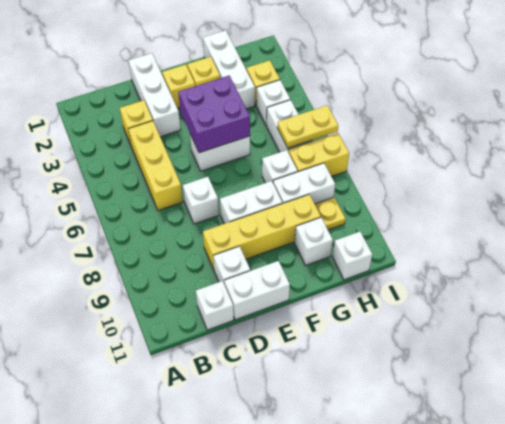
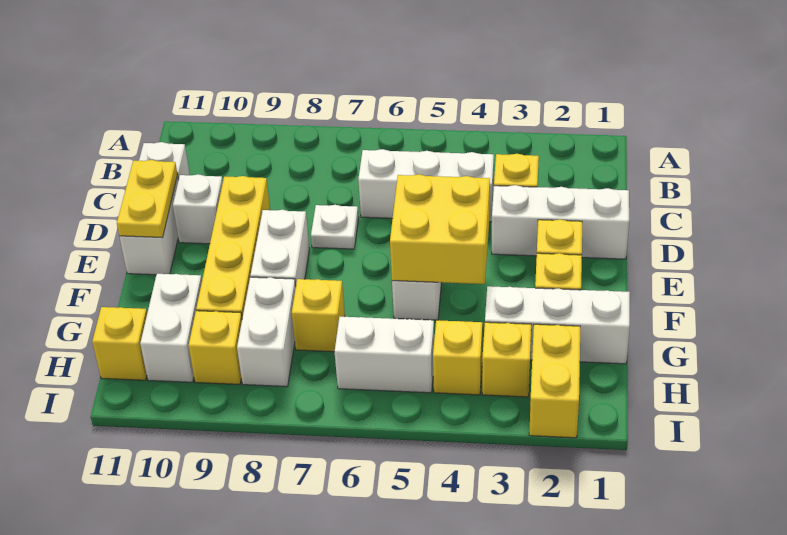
yellow brick C4:C6 level 1 -> white brick C4:C6 level 1
white brick D7 level 1 -> white plate D7 level 1
purple brick E4:F5 level 2 -> yellow brick E4:F5 level 2
white brick G7 level 1 -> yellow brick G7 level 1
white brick G10 level 1 -> white brick G10:H10 level 1
white brick H4 level 1 -> yellow brick H4 level 1
yellow plate H6:I6 level 2 -> yellow plate D11:E11 level 2
yellow brick H7:I7 level 1 -> yellow brick H2:I2 level 1
yellow plate H9 level 1 -> yellow brick H9 level 1
white brick H11 level 1 -> yellow brick H11 level 1

